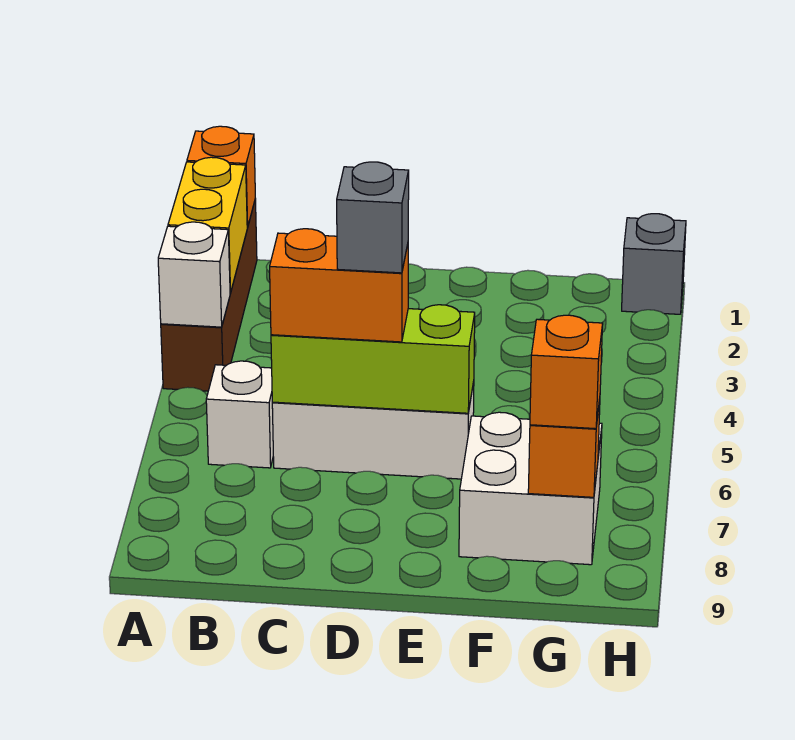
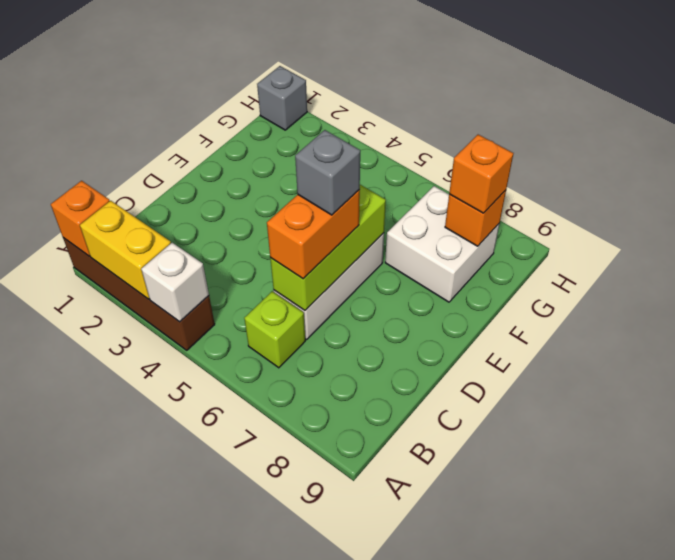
white brick B6 level 1 -> lime brick B6 level 1

